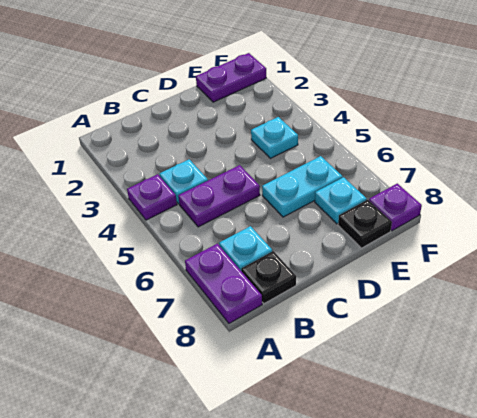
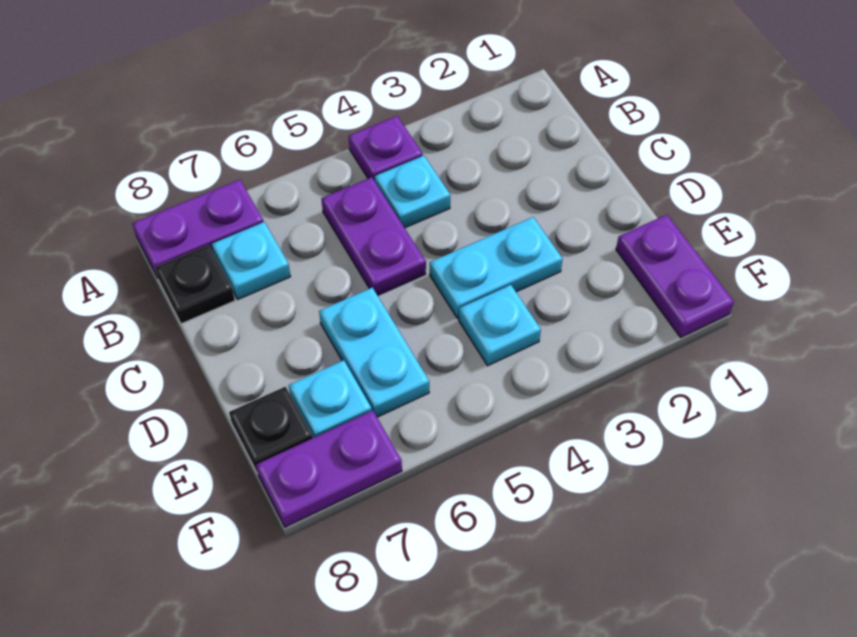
none -> cyan plate D3:D4 level 1
purple plate F8 level 1 -> purple plate F7:F8 level 1

